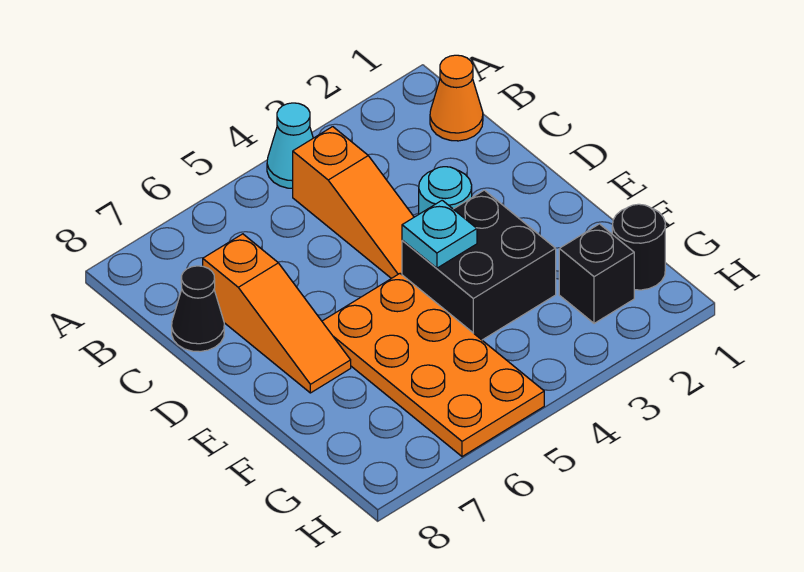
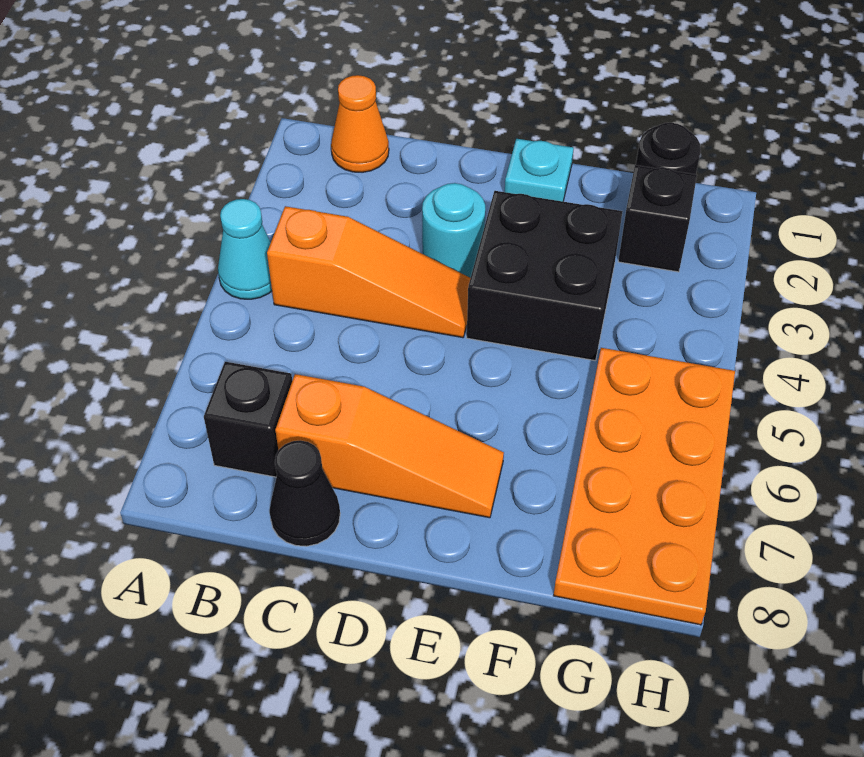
none -> black brick B7 level 1
cyan plate E4 level 2 -> cyan plate E1 level 1
orange plate E5:H6 level 1 -> orange plate G5:H8 level 1

